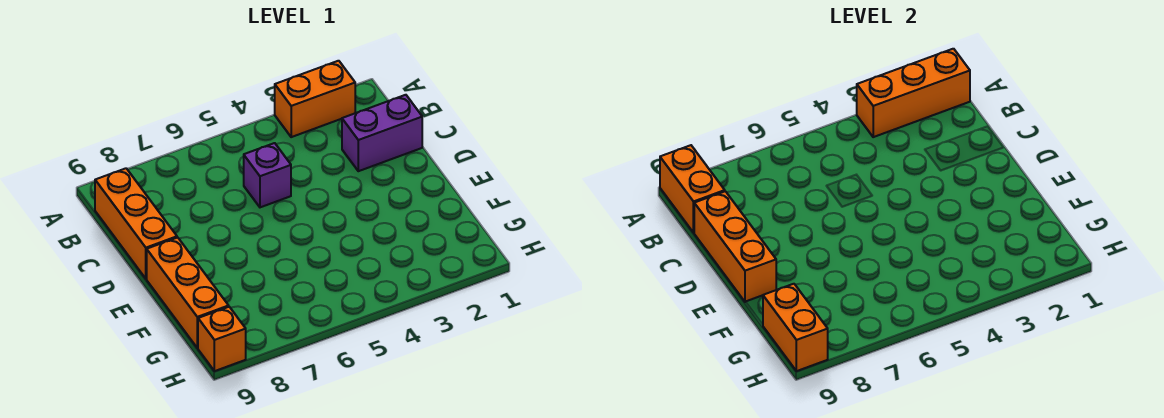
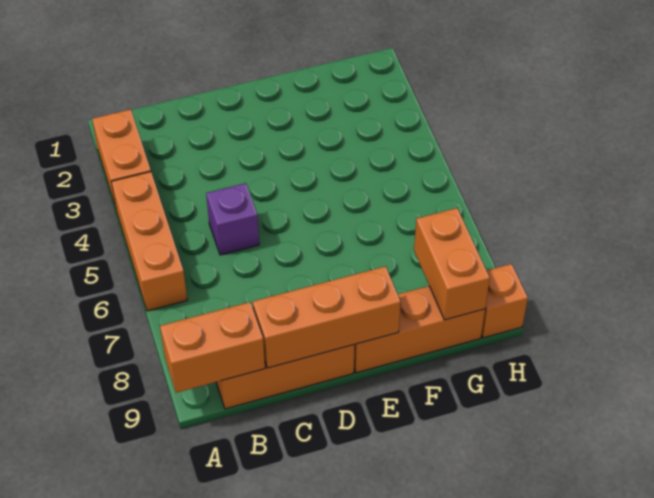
orange brick A1:A3 level 2 -> orange brick A4:A6 level 1
purple brick C1:C2 level 1 -> none
orange brick G9:H9 level 2 -> orange brick G8:G9 level 2

